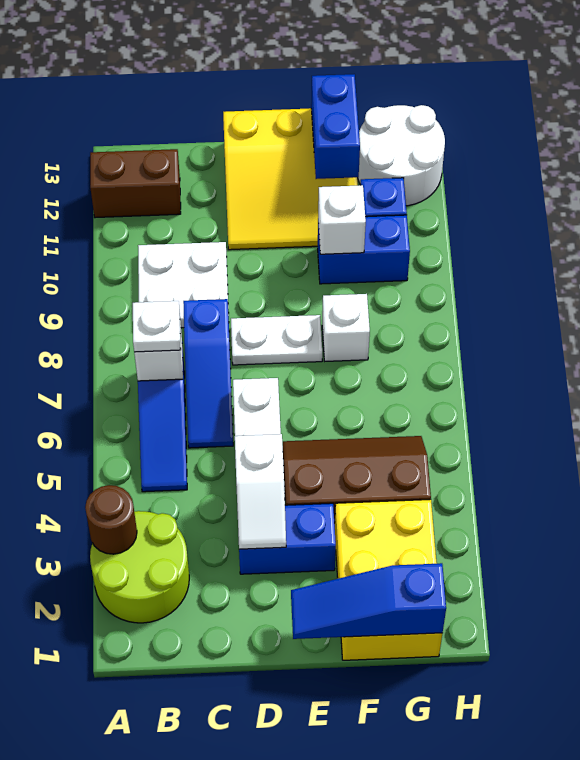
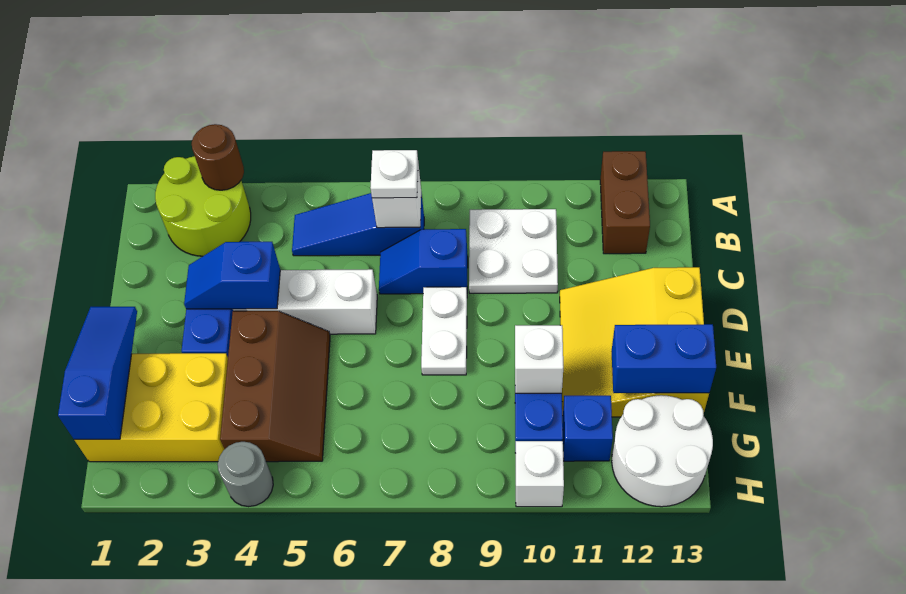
blue slope C6:C8 level 1 top 8 -> blue slope C7:C8 level 1 top 8
white slope D3:D4 level 2 top 4 -> blue slope D3:D4 level 2 top 4
white brick F8 level 1 -> white brick H10 level 1
none -> grey round brick H4 level 1

